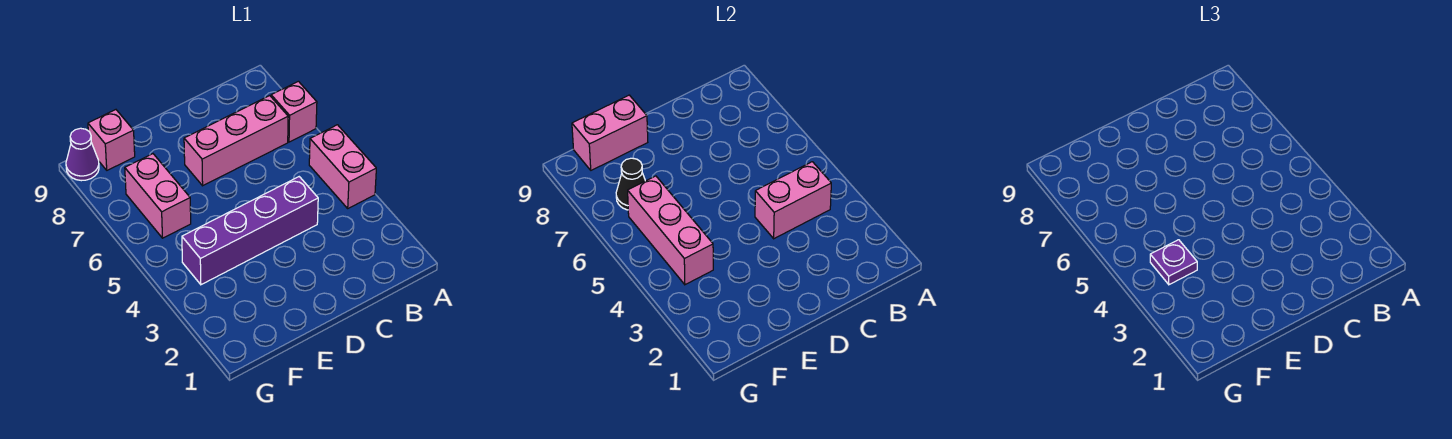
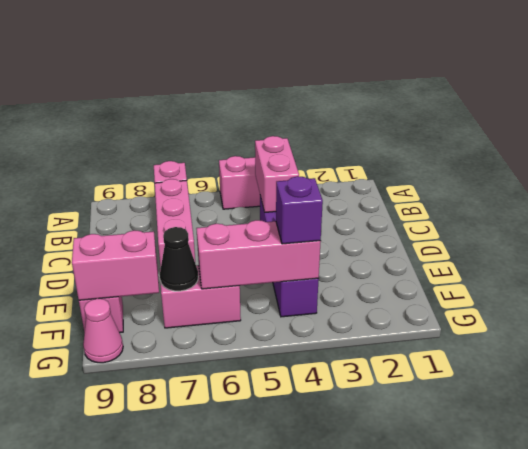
pink brick E9:F9 level 2 -> pink brick F8:F9 level 2
purple plate F4 level 3 -> purple brick F4 level 3
purple cone G9 level 1 -> pink cone G9 level 1

